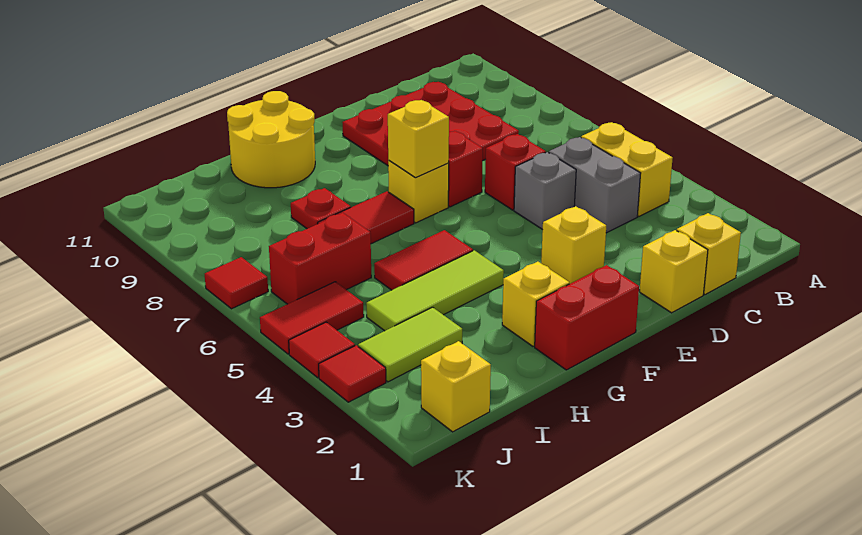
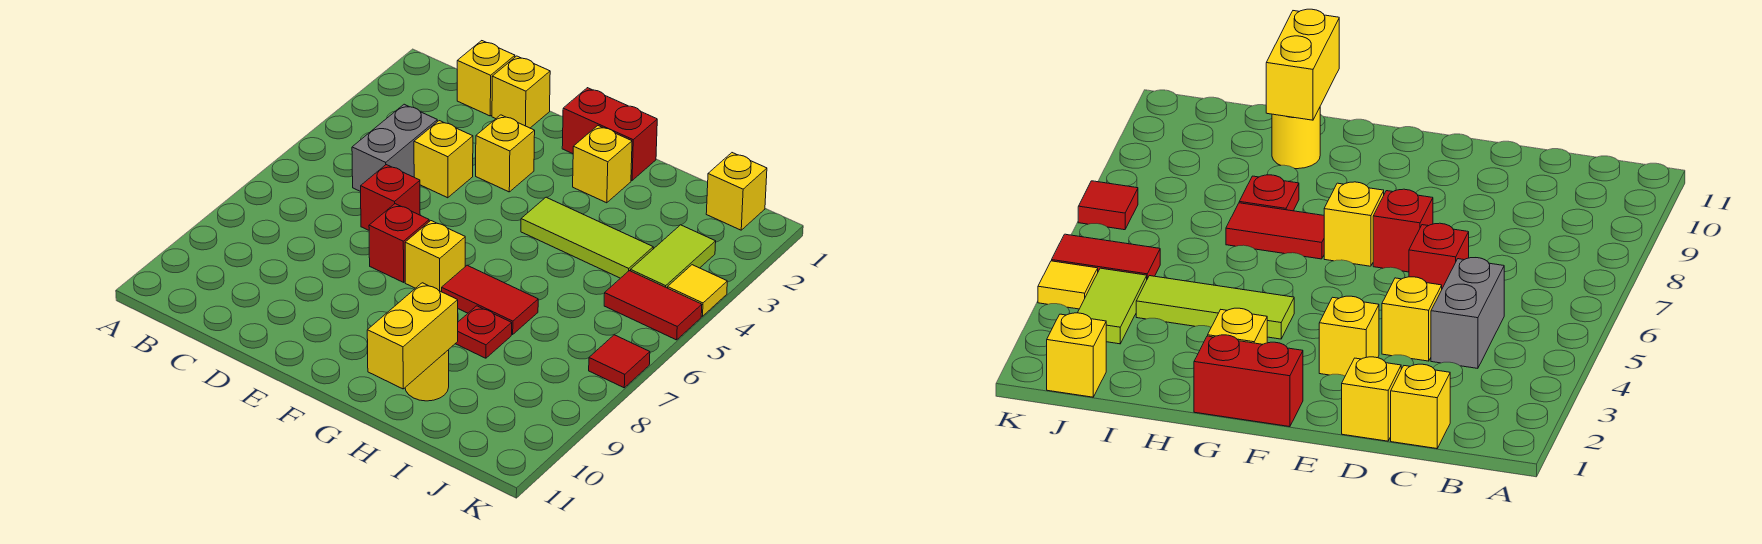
yellow brick B4:B5 level 1 -> yellow brick H10:H11 level 2
red plate C8:E10 level 1 -> none
grey brick D5 level 1 -> none
yellow brick F7 level 2 -> yellow brick D4 level 1
red tile G5:H5 level 1 -> none
yellow round brick G10:H11 level 1 -> yellow round brick H10 level 1
lime tile I3:J3 level 1 -> lime tile J3:J4 level 1
red brick I6:J6 level 1 -> none
red tile K3 level 1 -> none
red tile K4 level 1 -> yellow tile K4 level 1

